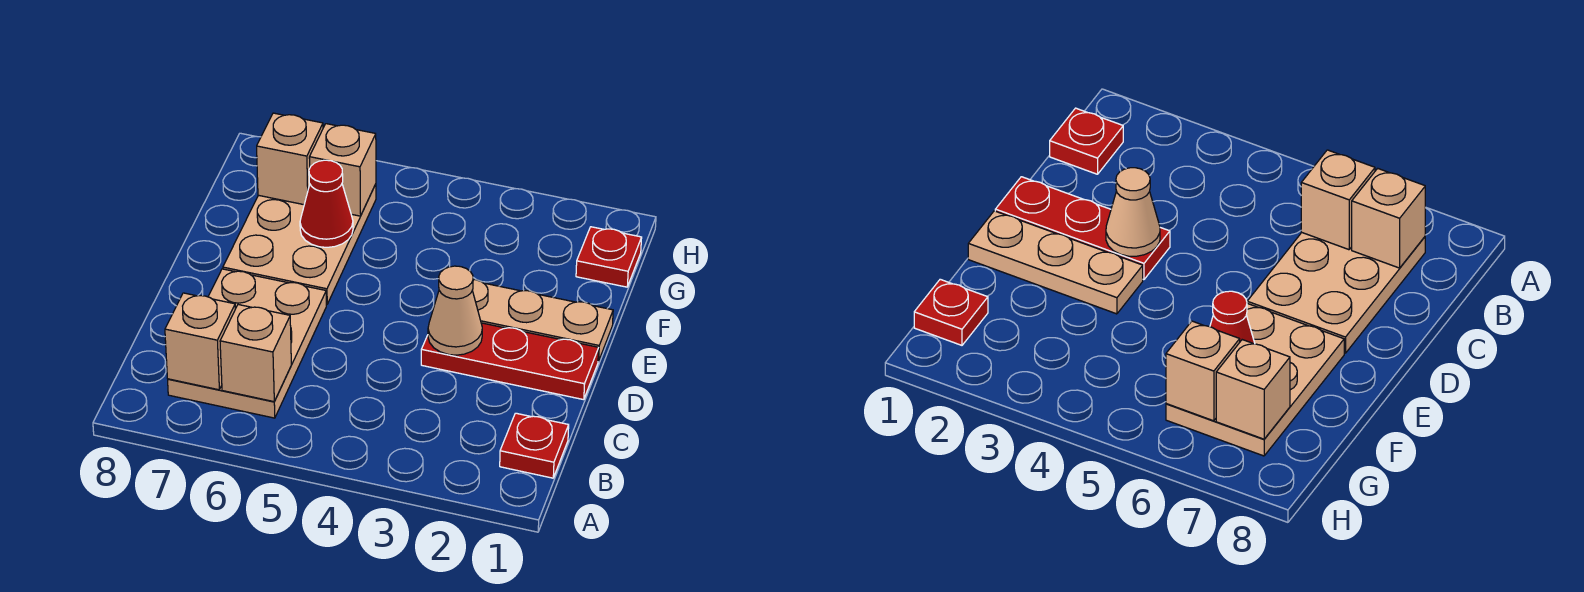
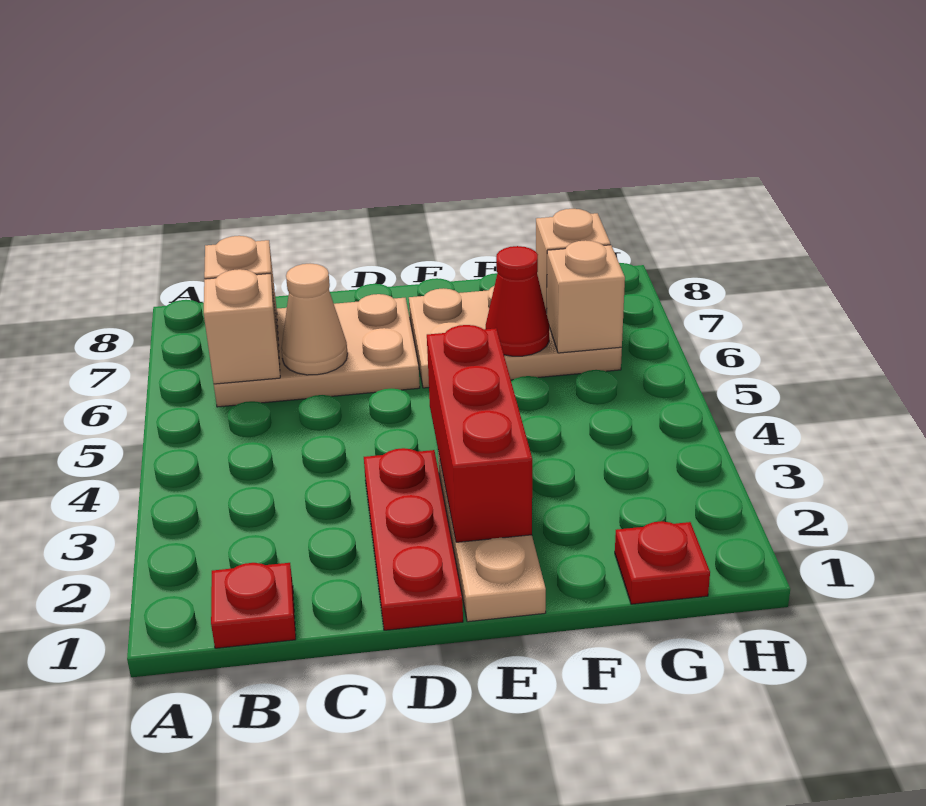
tan cone D3 level 2 -> tan cone C6 level 2
none -> red brick E2:E4 level 2

